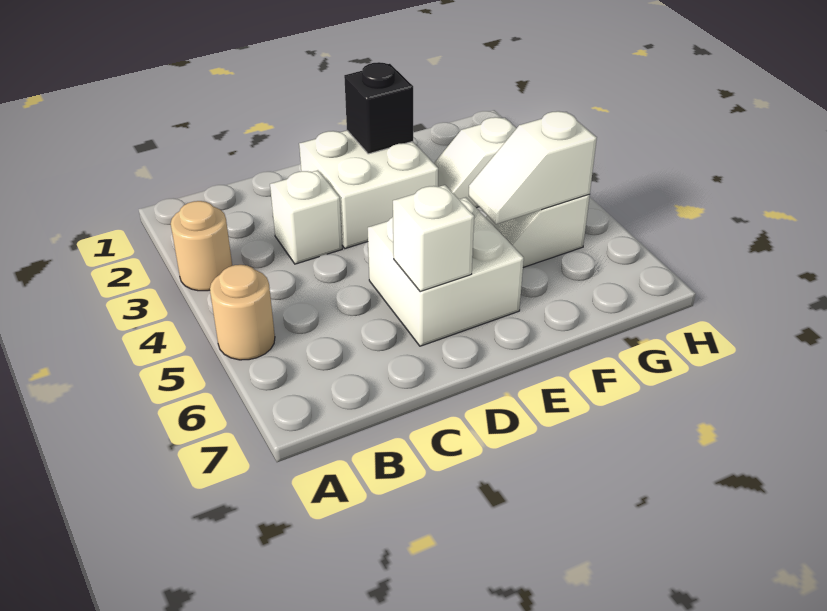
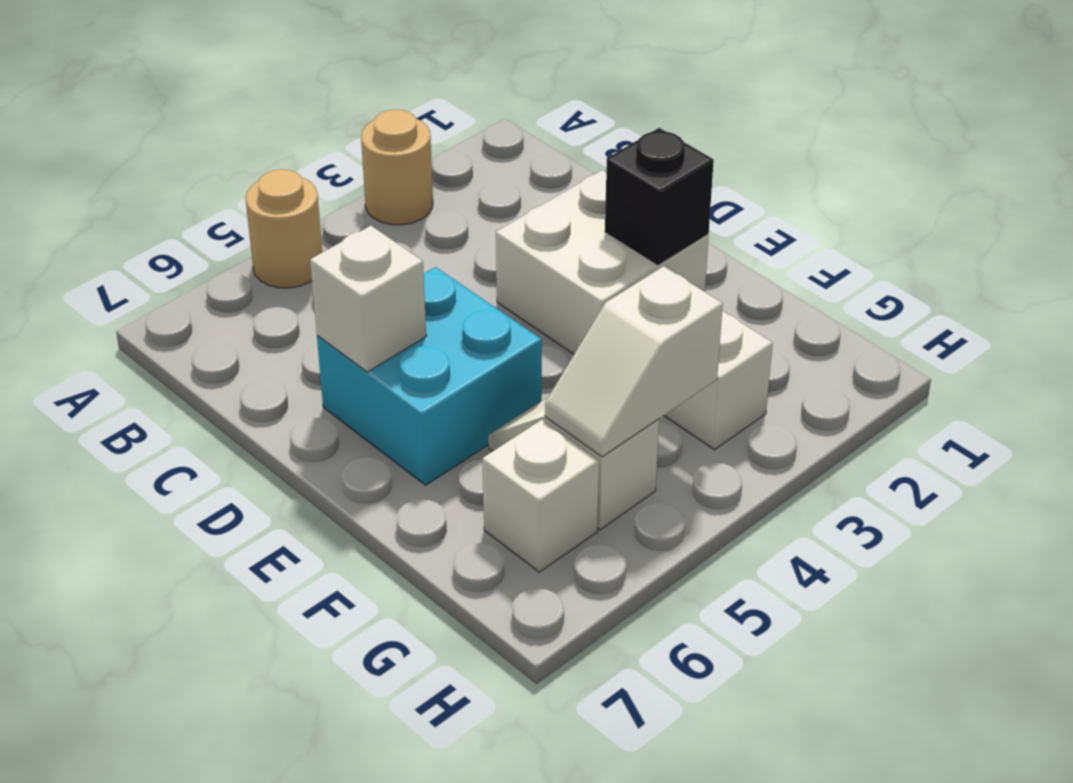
white brick C3 level 1 -> white brick G6 level 1
white brick D5:E6 level 1 -> cyan brick D5:E6 level 1
white slope F5:G5 level 2 top G -> white slope G4:G5 level 2 top 4

